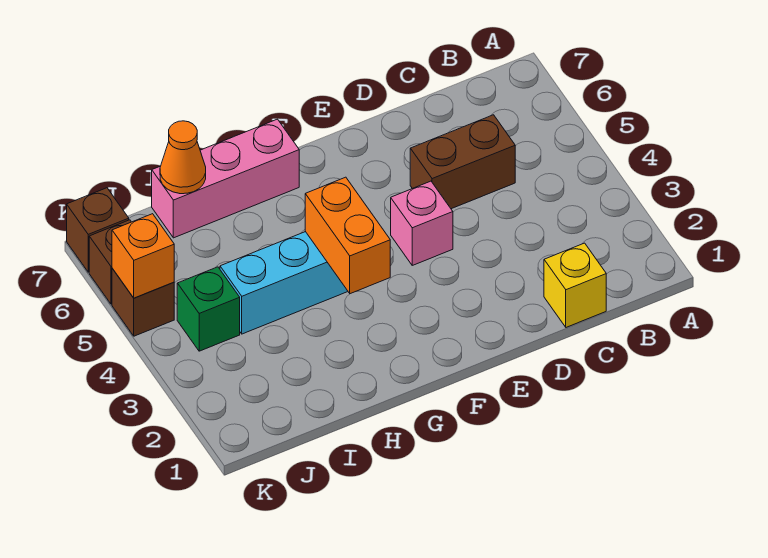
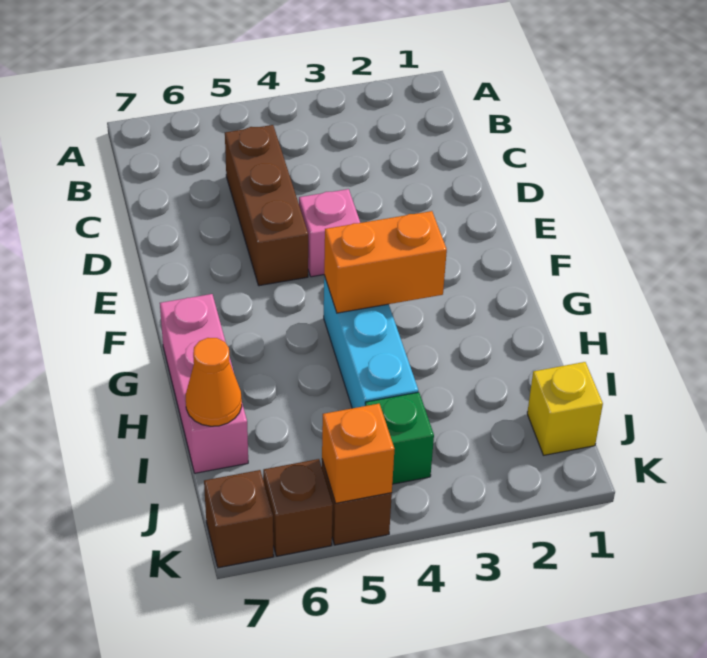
yellow brick C1 level 1 -> yellow brick J1 level 1
brown brick C5:D5 level 1 -> brown brick C5:E5 level 1

